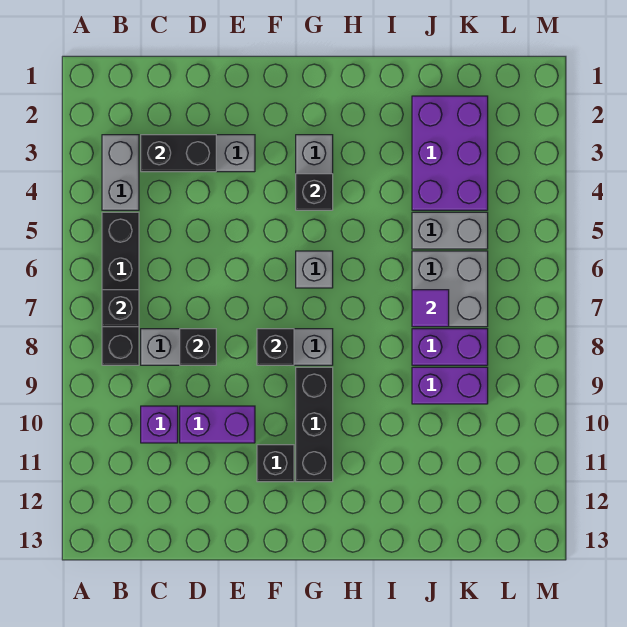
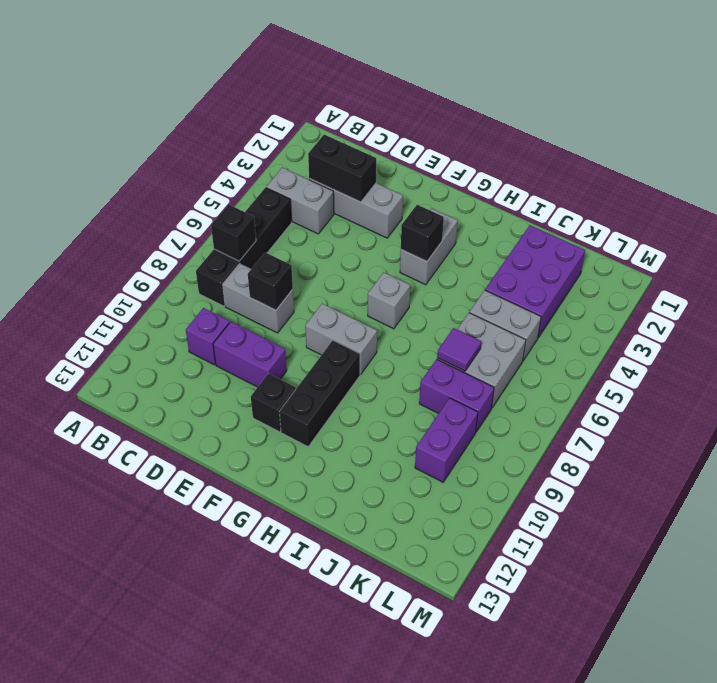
grey brick B3:B4 level 1 -> grey brick B4:C4 level 1
black brick F8 level 2 -> none
purple brick J9:K9 level 1 -> purple brick K9:K10 level 1

